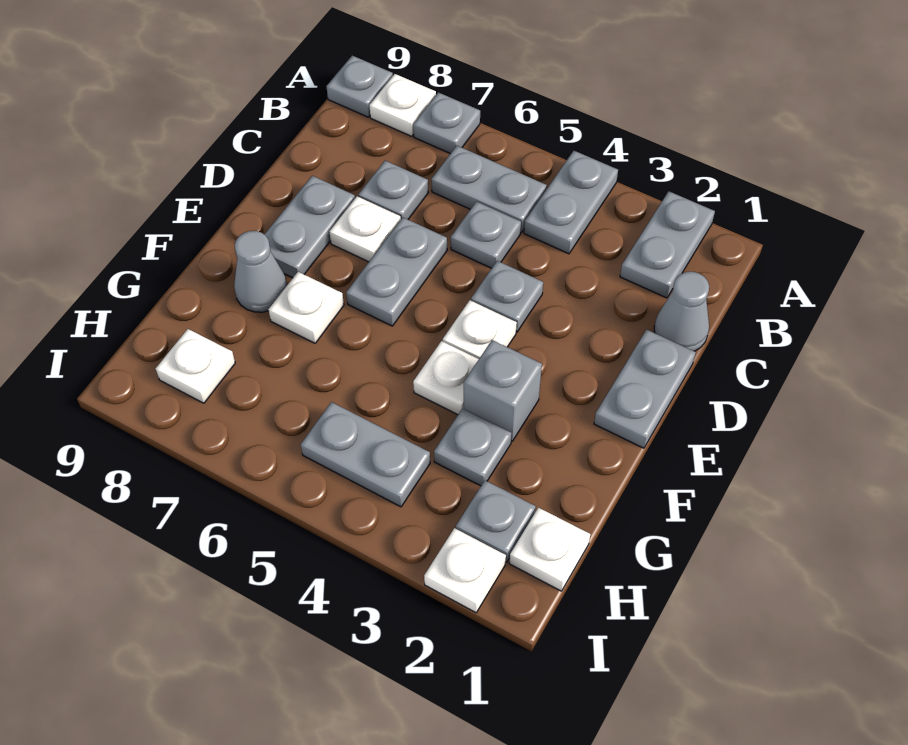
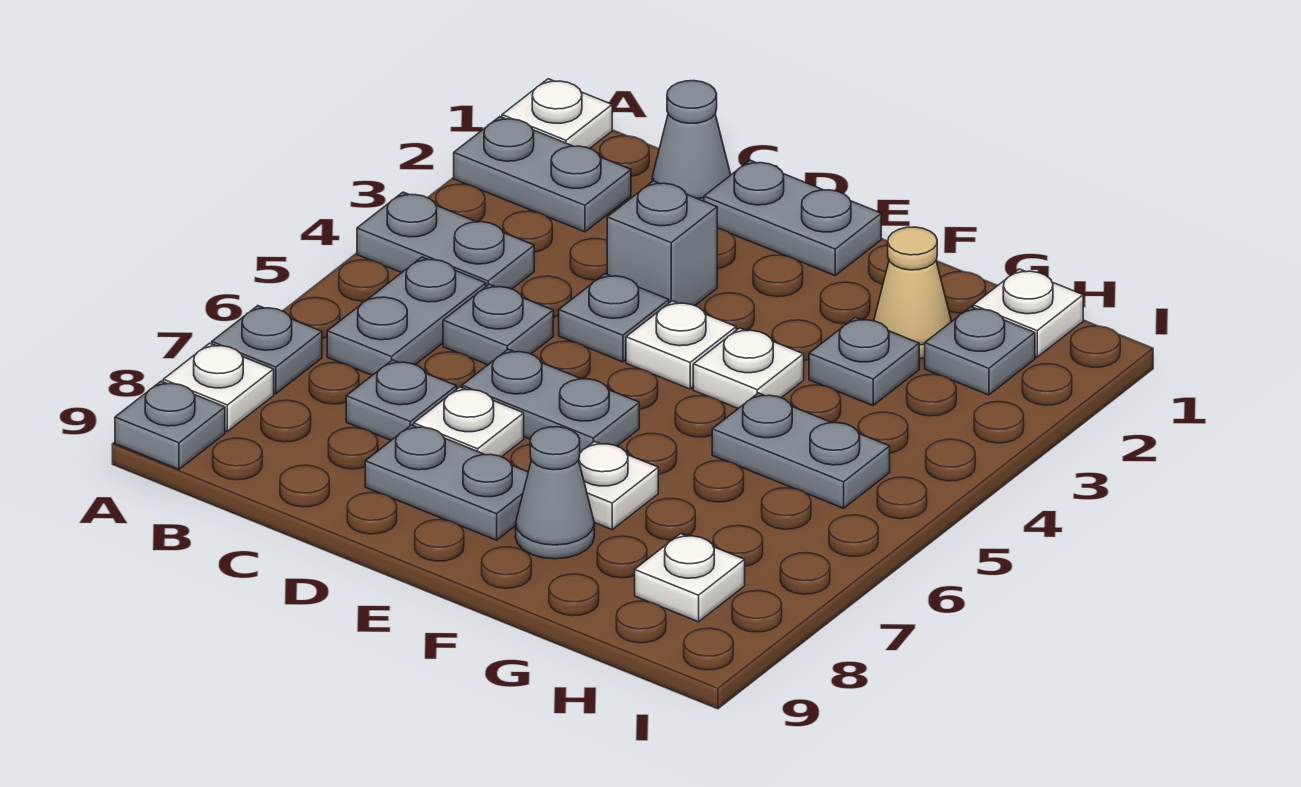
grey brick F3 level 1 -> grey brick D3 level 1
none -> tan cone G2 level 1
grey plate H4:H5 level 1 -> grey plate G5:H5 level 1
white plate I2 level 1 -> white plate A1 level 1

